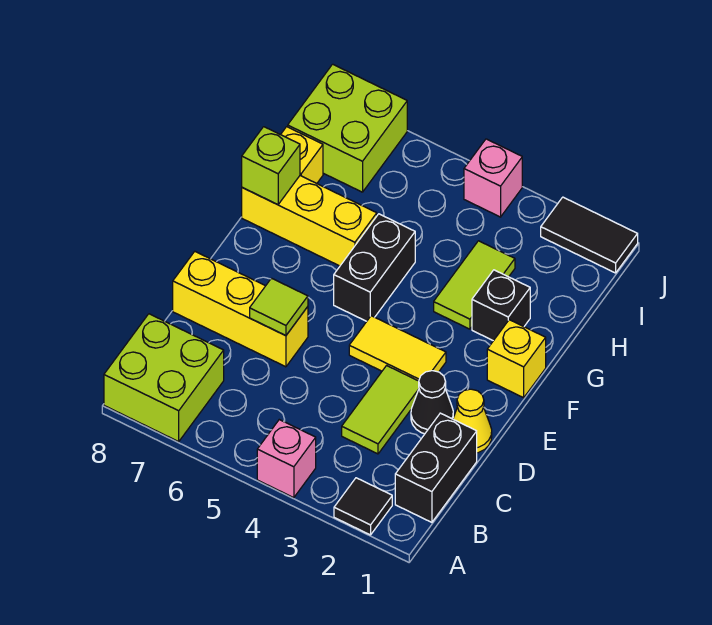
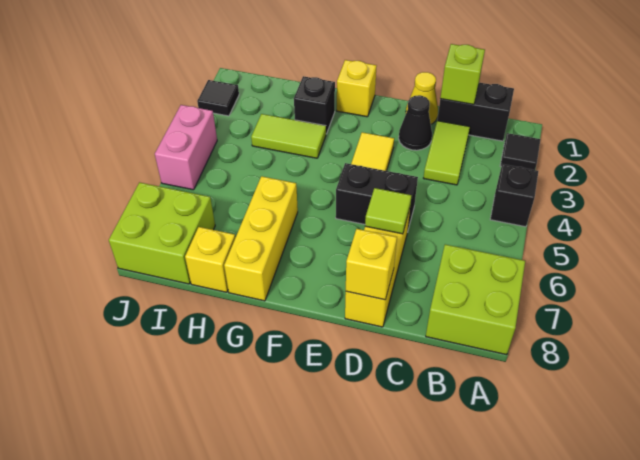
pink brick A4 level 1 -> black brick A4 level 1
lime tile C3:D3 level 1 -> lime tile C2:C3 level 1
none -> yellow brick D8 level 2
black brick F5:G5 level 1 -> black brick D5:E5 level 1
lime brick G8 level 2 -> lime brick C1 level 2
black tile J1:J2 level 1 -> black tile J2 level 1
pink brick J4 level 1 -> pink brick J4:J5 level 1

